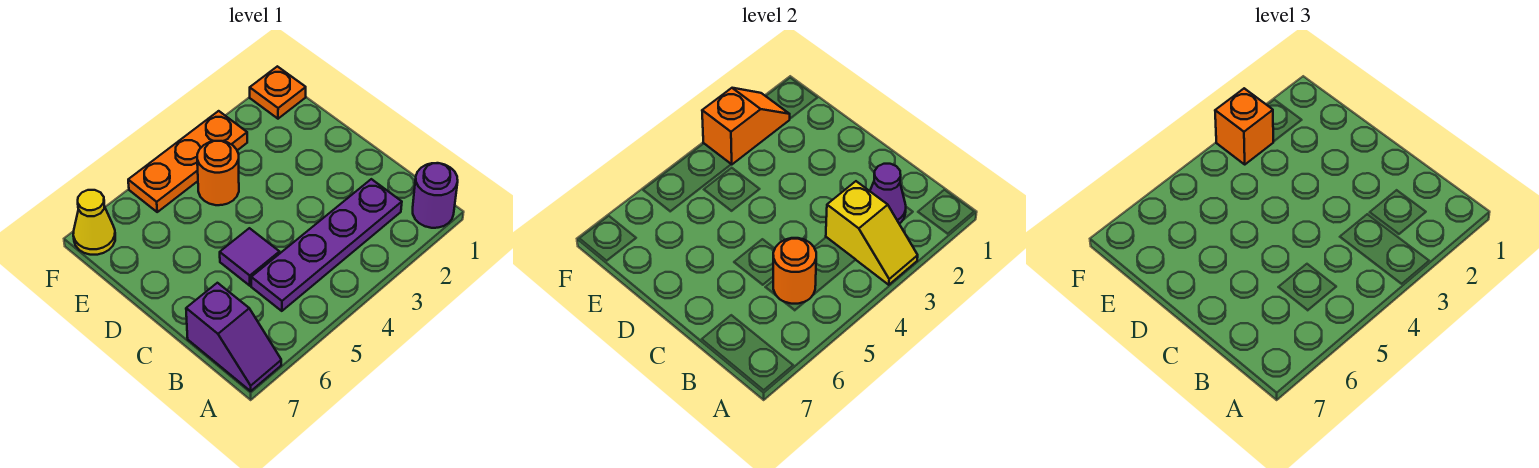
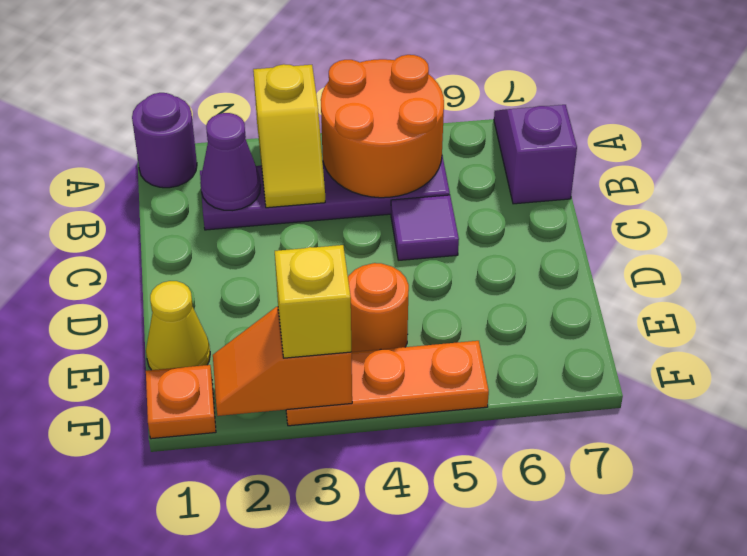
yellow slope A3:B3 level 2 top B -> yellow slope A3:B3 level 2 top A
orange round brick B5 level 2 -> orange round brick A4:B5 level 2
orange brick F3 level 3 -> yellow brick F3 level 3
yellow cone F7 level 1 -> yellow cone E1 level 1

